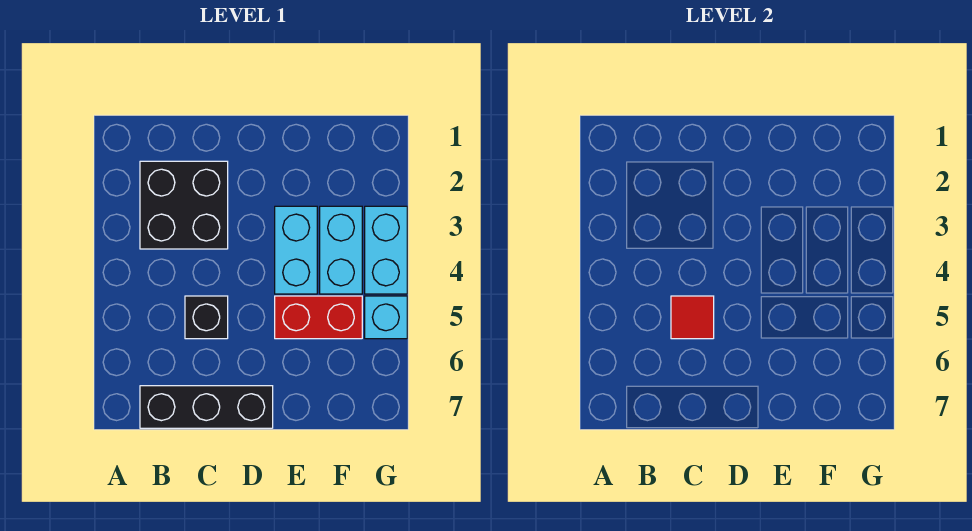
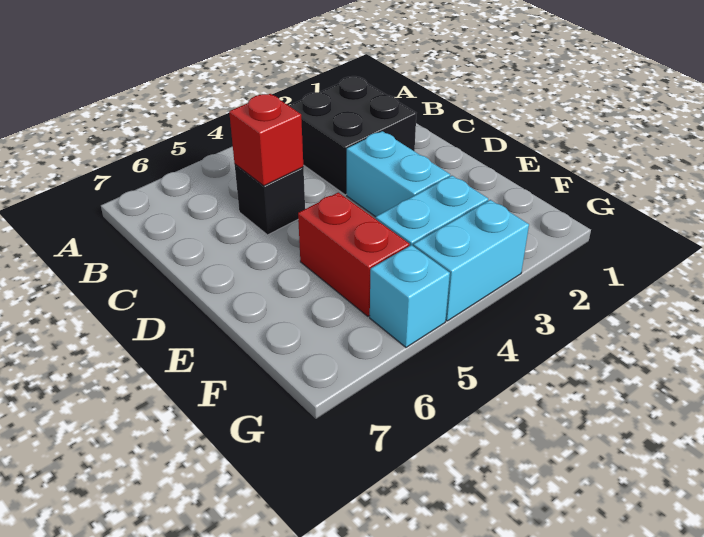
black brick B7:D7 level 1 -> none
red tile C5 level 2 -> red brick C5 level 2
cyan brick E3:E4 level 1 -> cyan brick D3:E3 level 1

